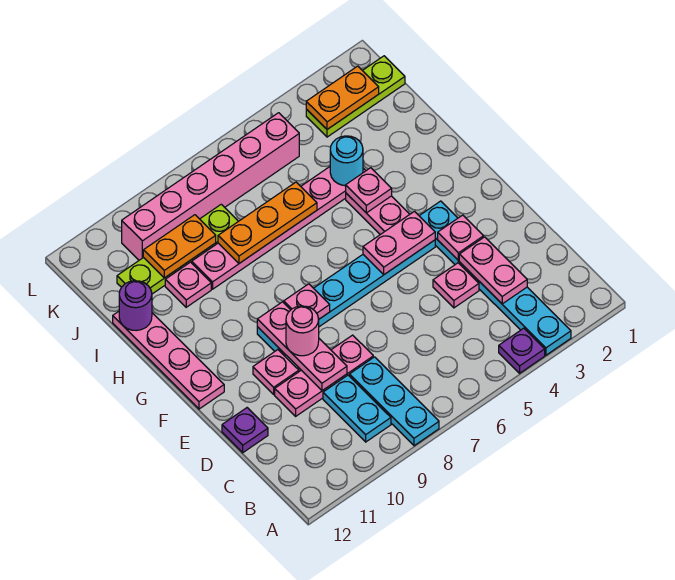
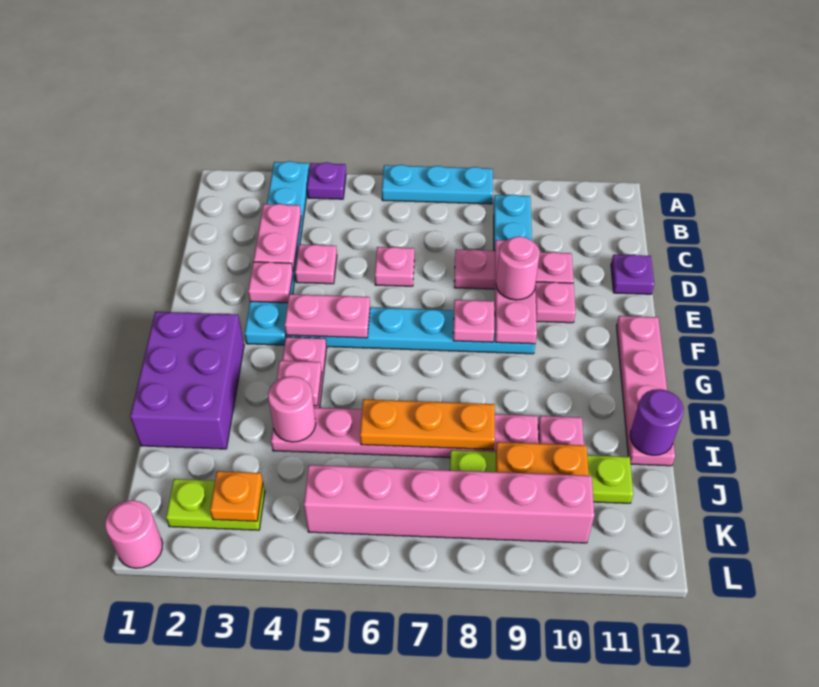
cyan plate A8:C8 level 1 -> cyan plate A6:A8 level 1
none -> pink plate D6 level 1
none -> purple brick G1:I2 level 1
cyan round brick I4 level 2 -> pink round brick I4 level 2
lime plate K1:K3 level 1 -> lime plate K2:K3 level 1
orange plate K2:K3 level 2 -> orange plate K3 level 2
none -> pink round brick L1 level 1

